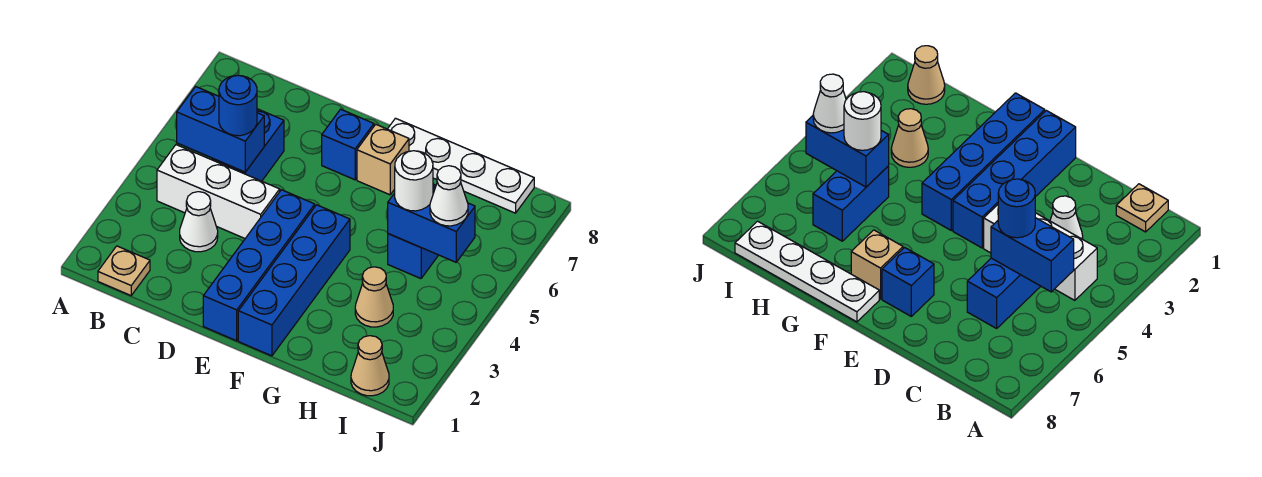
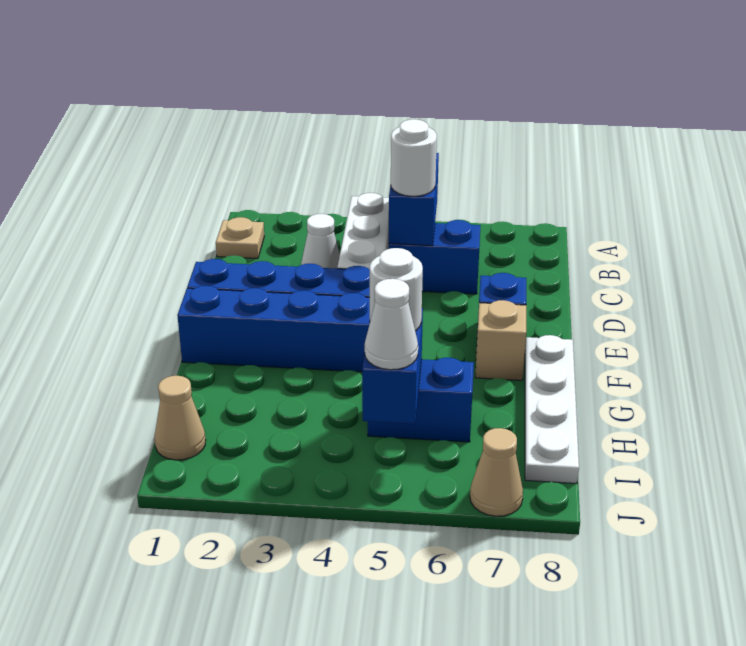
blue round brick C5 level 3 -> white round brick C5 level 3
tan cone H3 level 1 -> tan cone J7 level 1

